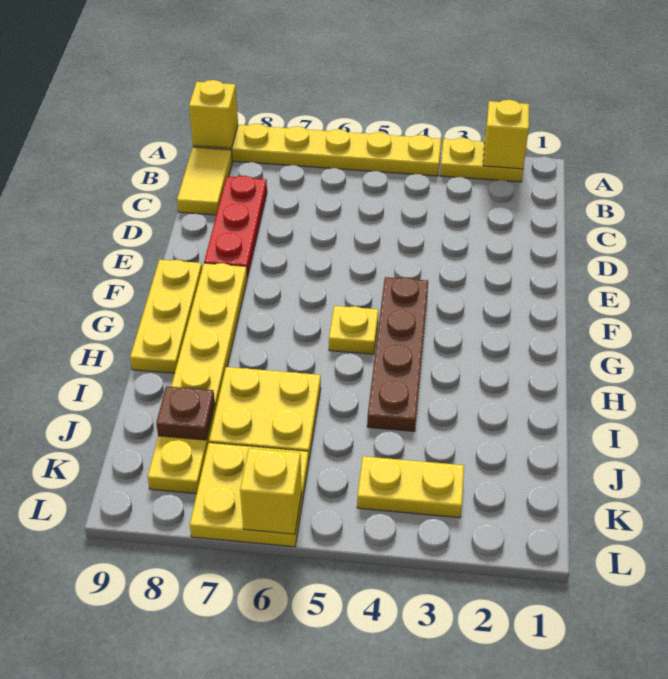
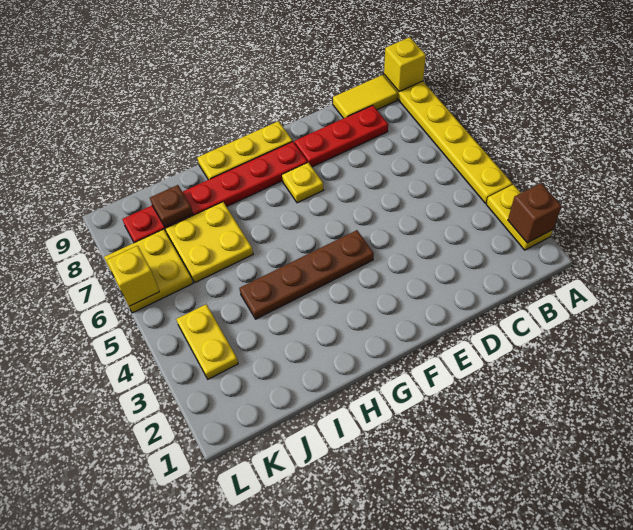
yellow brick A2 level 2 -> brown brick A2 level 2
yellow plate F8:K8 level 1 -> red plate F8:K8 level 1
yellow plate G5 level 1 -> yellow plate F7 level 1

